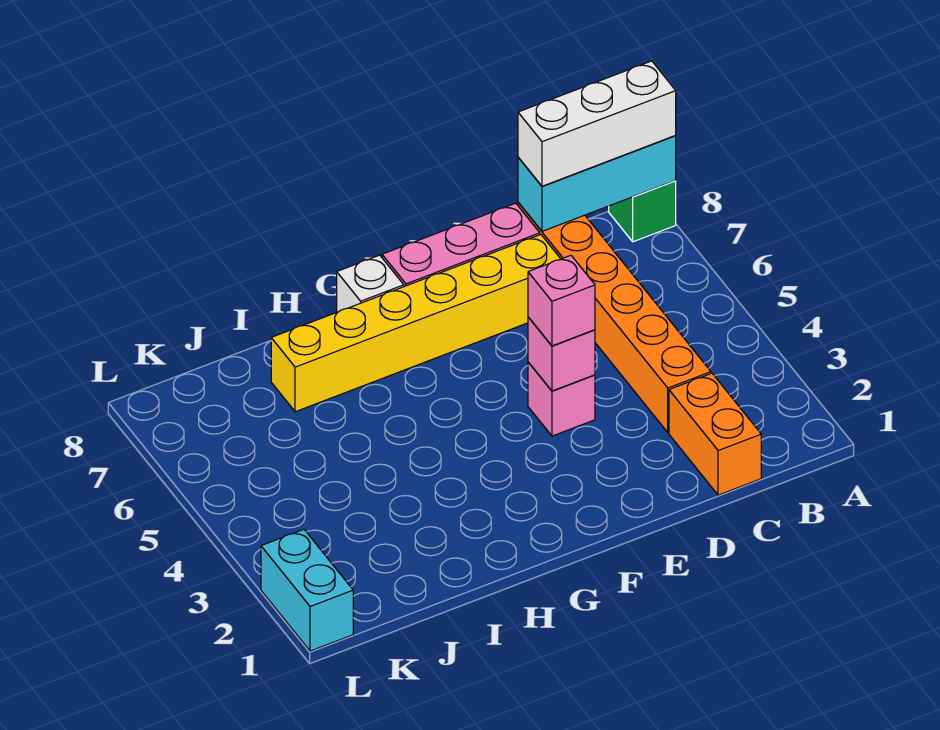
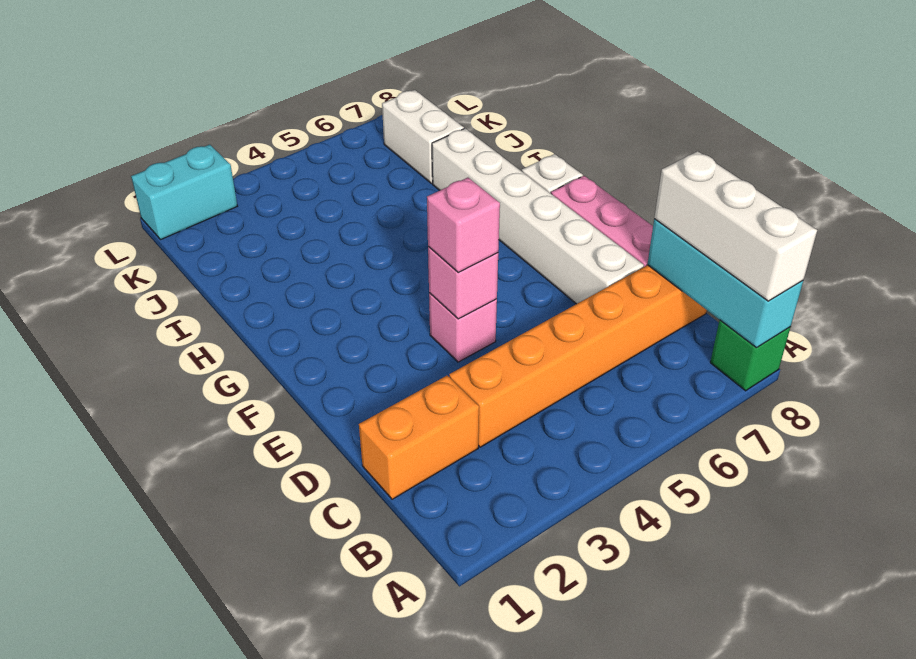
yellow brick D7:I7 level 1 -> white brick D7:I7 level 1
none -> white brick J7:K7 level 1

